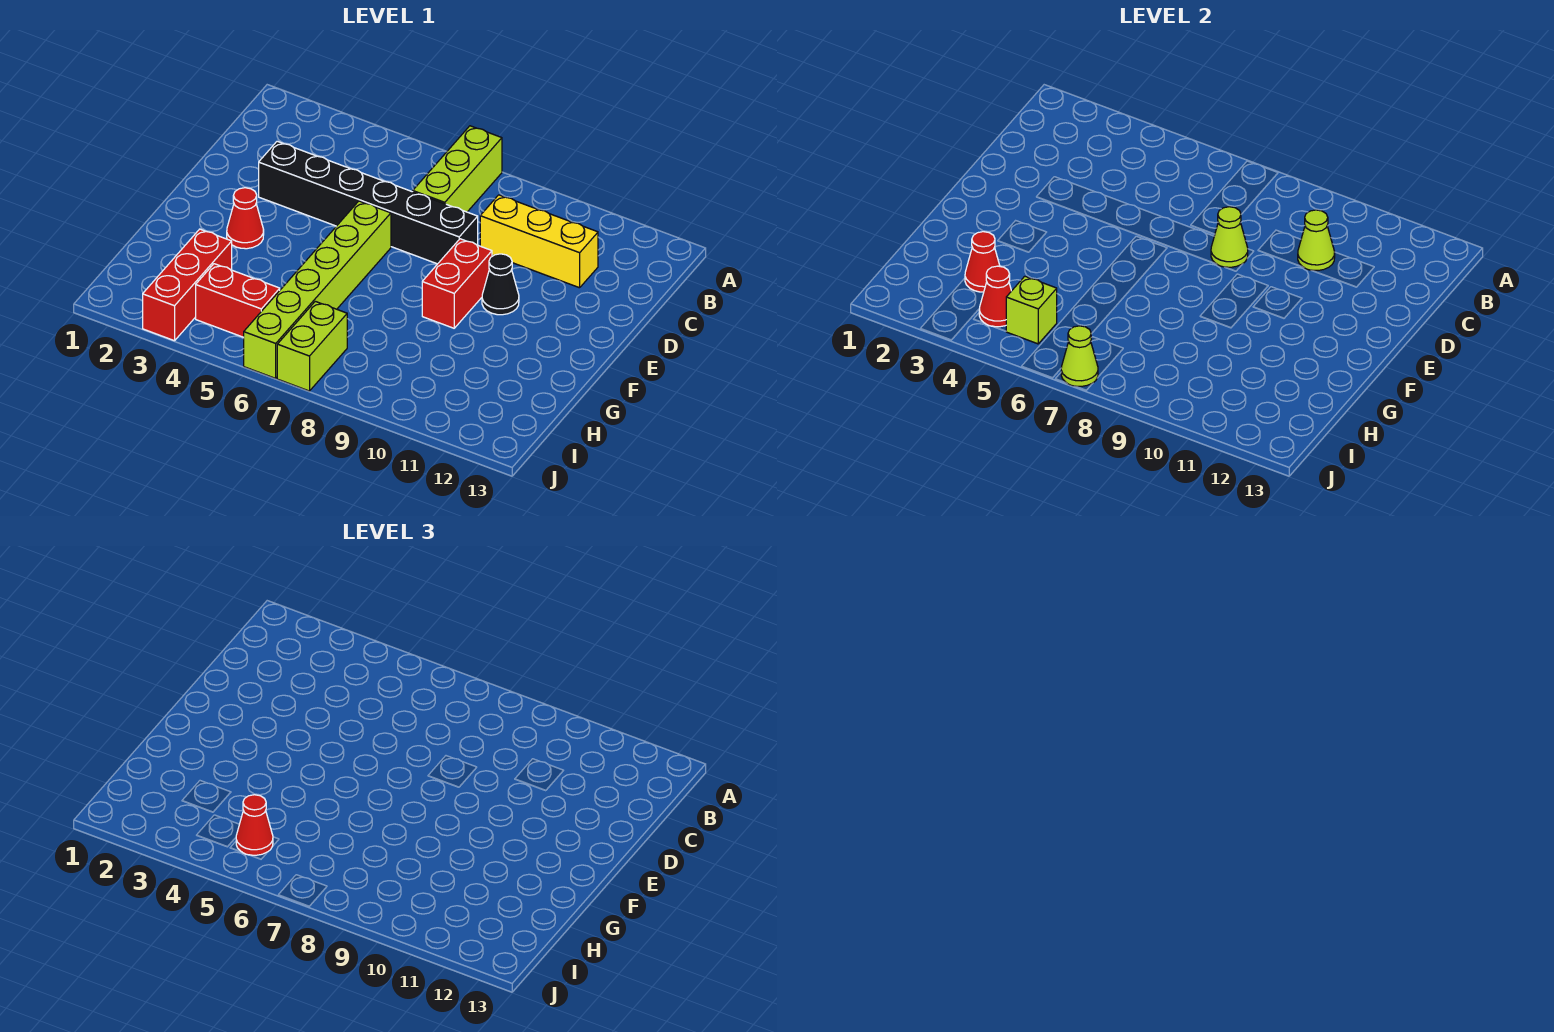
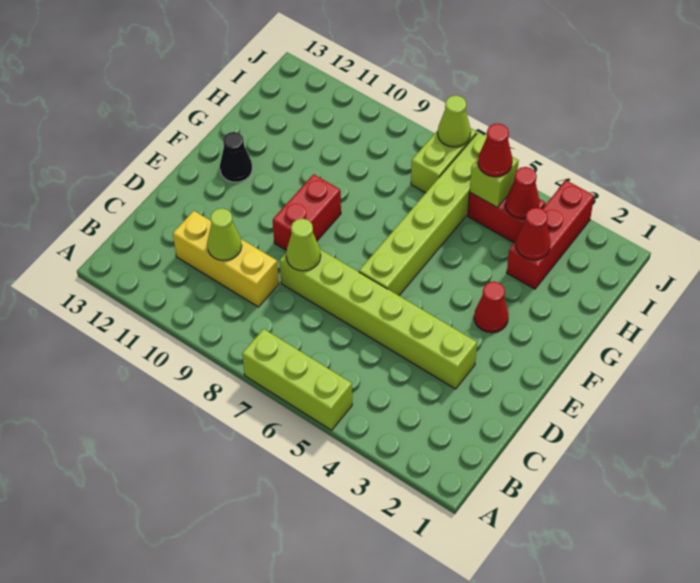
lime brick A7:C7 level 1 -> lime brick A5:A7 level 1
black brick D3:D8 level 1 -> lime brick D3:D8 level 1
black cone E10 level 1 -> black cone F12 level 1

